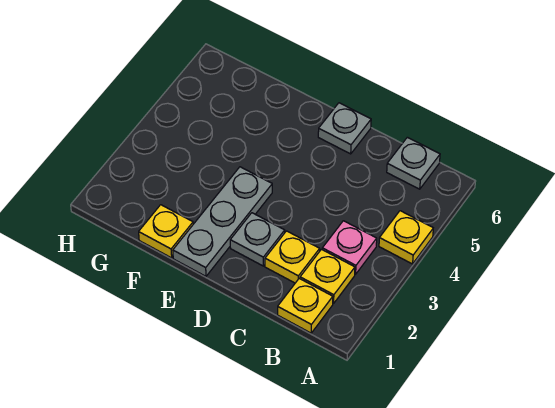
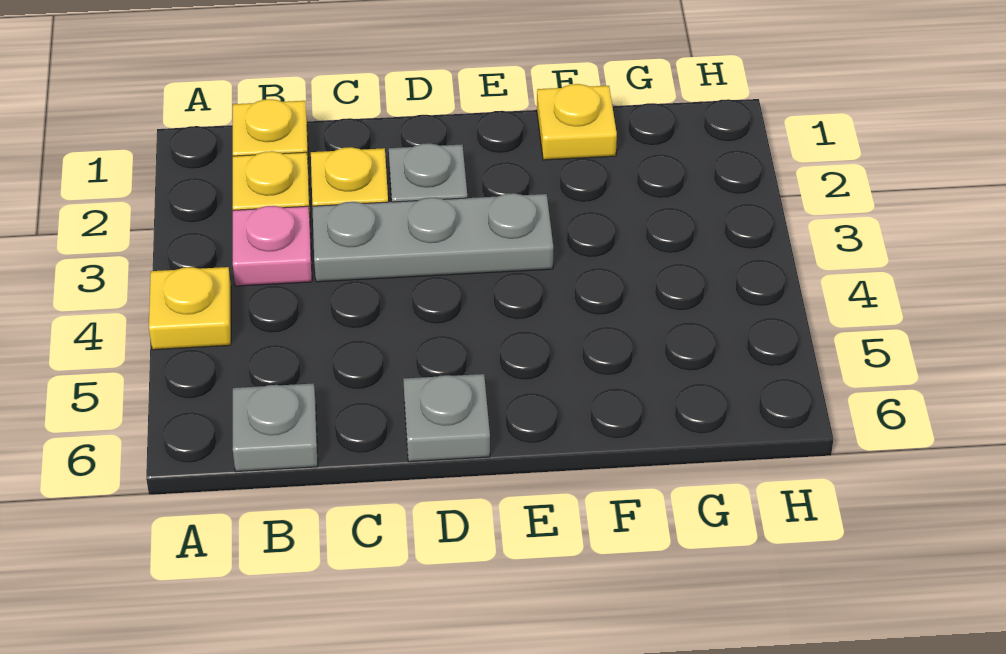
grey plate E1:E3 level 1 -> grey plate C3:E3 level 1

